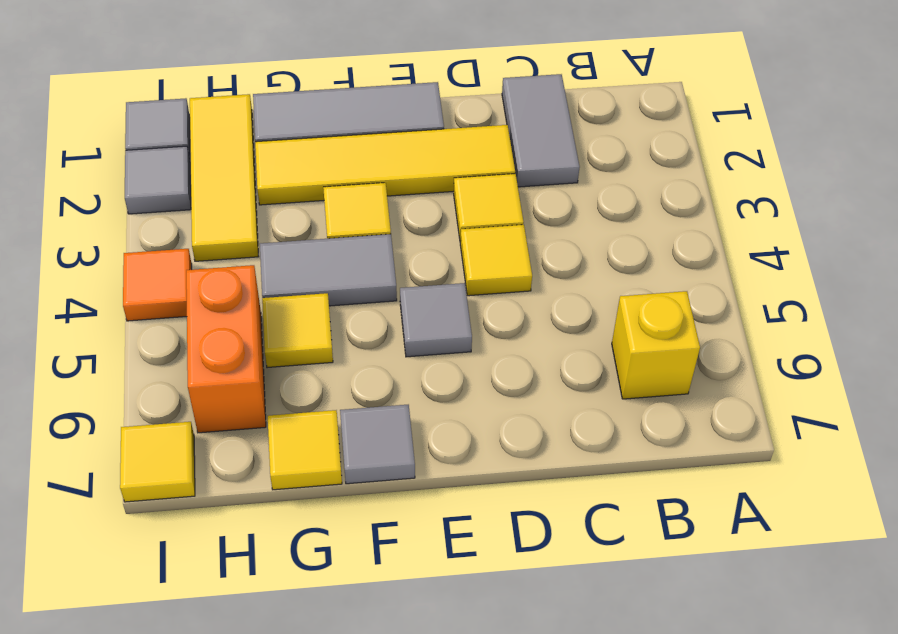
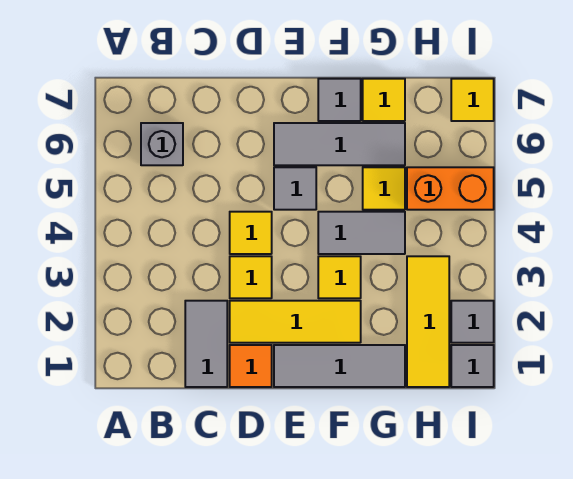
yellow brick B6 level 1 -> grey brick B6 level 1
yellow tile D2:G2 level 1 -> yellow tile D2:F2 level 1
none -> grey tile E6:G6 level 1
orange brick H5:H6 level 1 -> orange brick H5:I5 level 1
orange tile I4 level 1 -> orange tile D1 level 1

